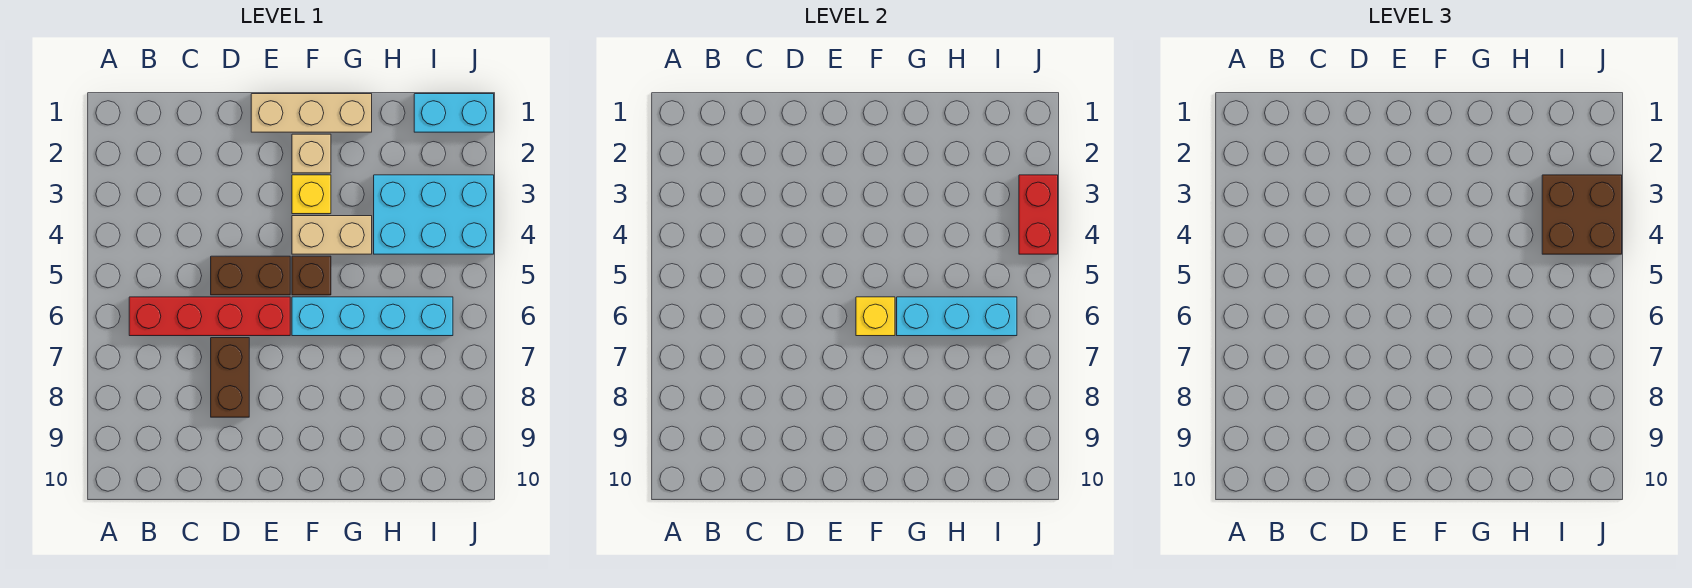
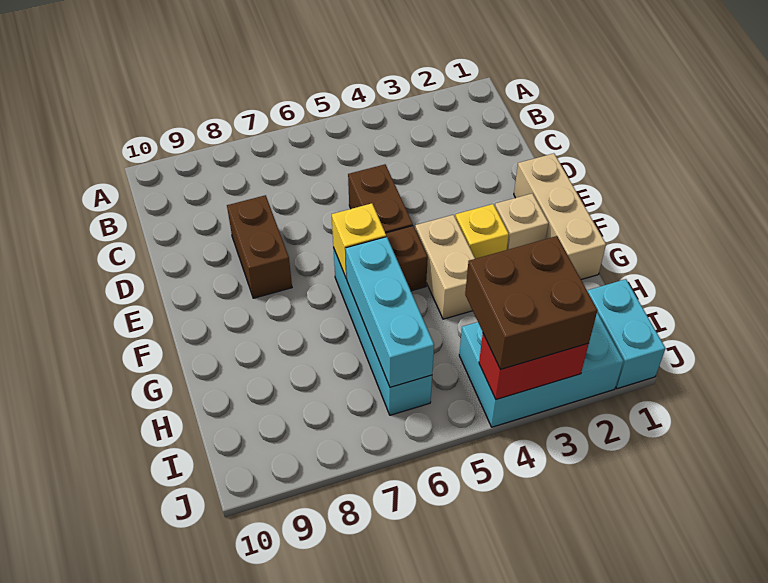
red brick B6:E6 level 1 -> none
brown brick D7:D8 level 1 -> brown brick D8:E8 level 1
cyan brick H3:J4 level 1 -> cyan brick I2:J4 level 1

